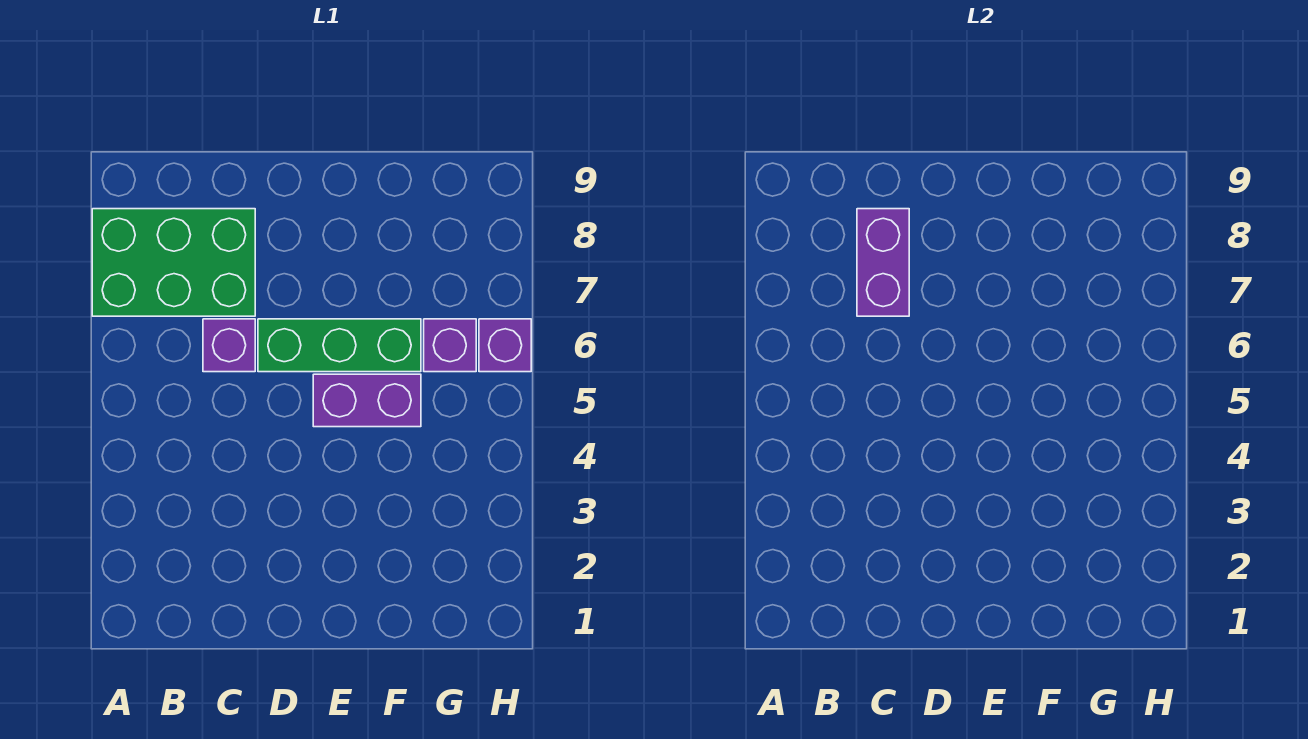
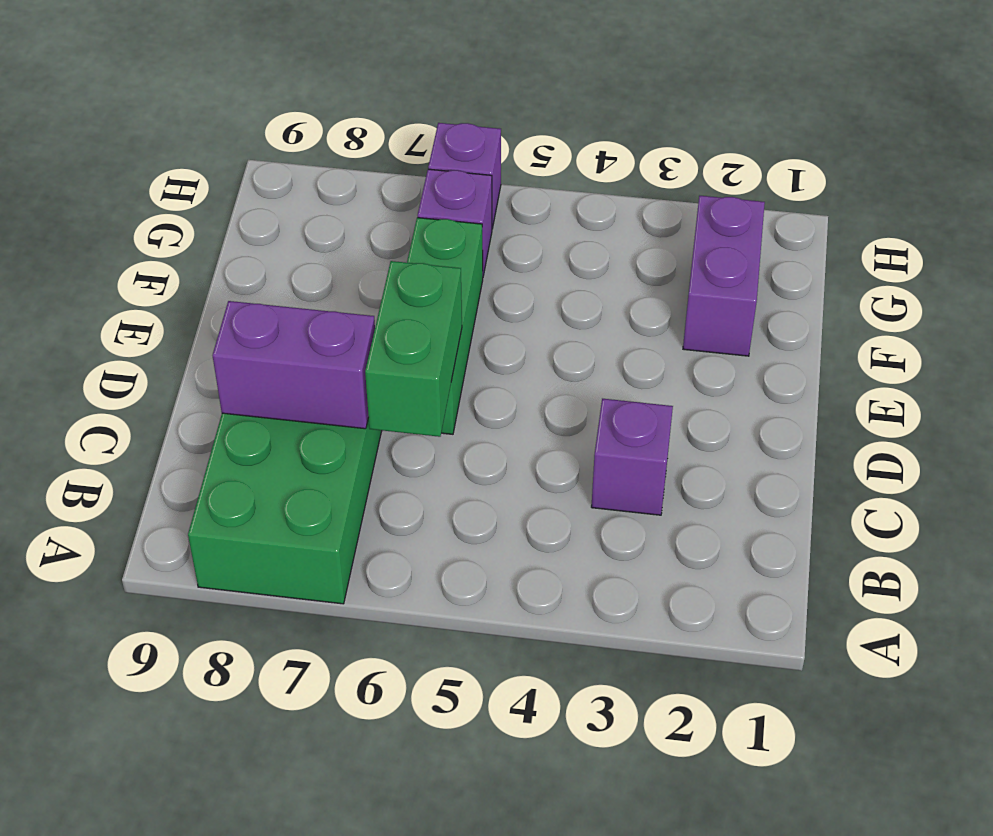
purple brick C6 level 1 -> purple brick C3 level 1
none -> green brick C6:D6 level 2
purple brick E5:F5 level 1 -> purple brick F2:G2 level 1

